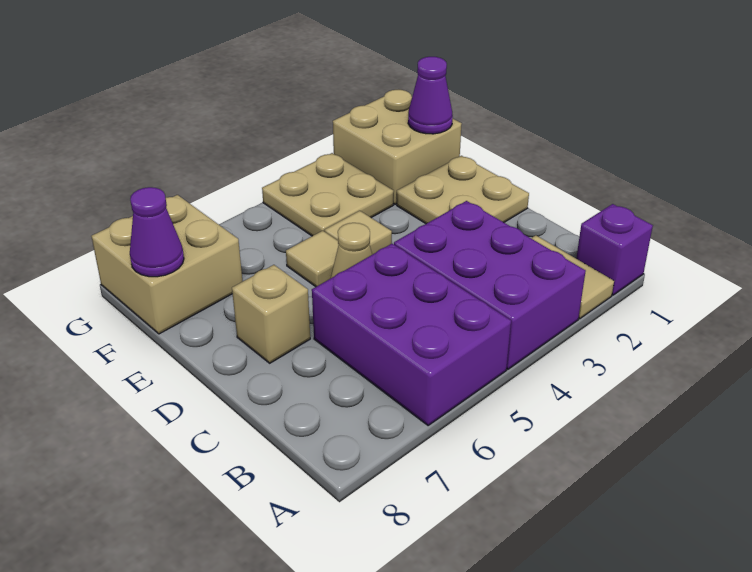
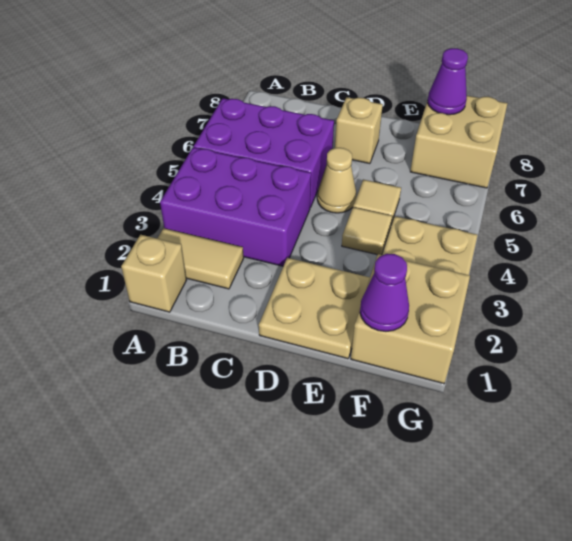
purple brick A1 level 1 -> tan brick A1 level 1

